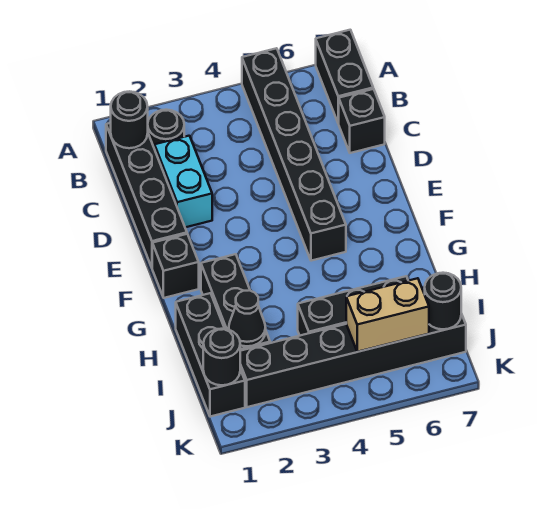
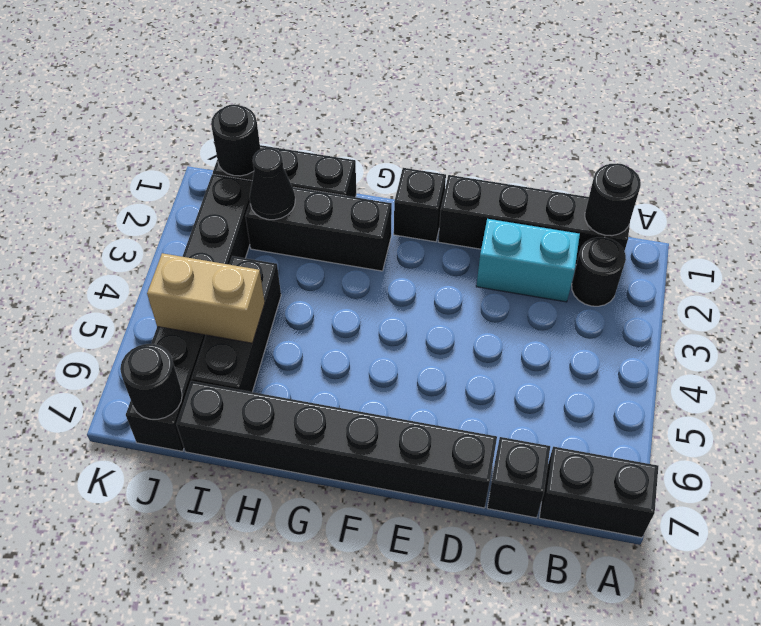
black brick A5:F5 level 1 -> black brick D7:I7 level 1
tan brick J5:J6 level 2 -> tan brick I5:J5 level 2

